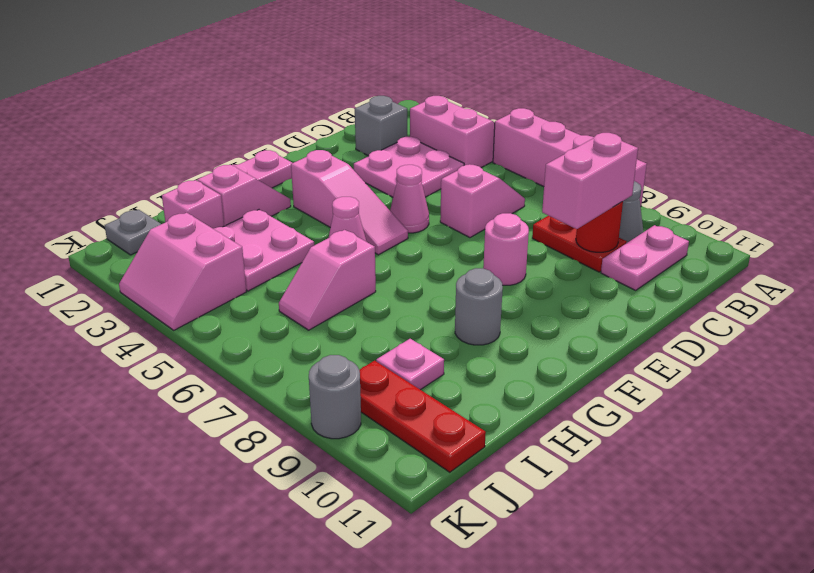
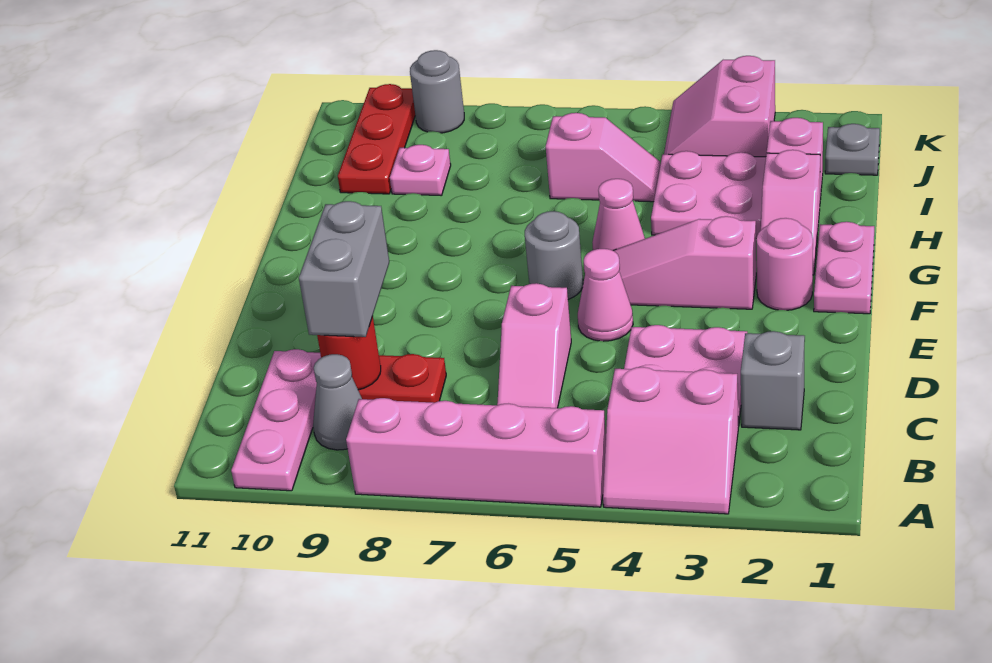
pink plate B10:C10 level 1 -> pink plate A10:C10 level 1
pink brick C9:D9 level 3 -> grey brick C9:D9 level 3
pink round brick E8 level 1 -> pink round brick F2 level 1
grey round brick G9 level 1 -> grey round brick F6 level 1
pink slope H6:I6 level 1 top H -> pink slope I5:I6 level 1 top 6
pink slope J3:K4 level 1 top J -> pink slope J3:K4 level 1 top 3
red plate J9:J11 level 1 -> red plate I10:K10 level 1

